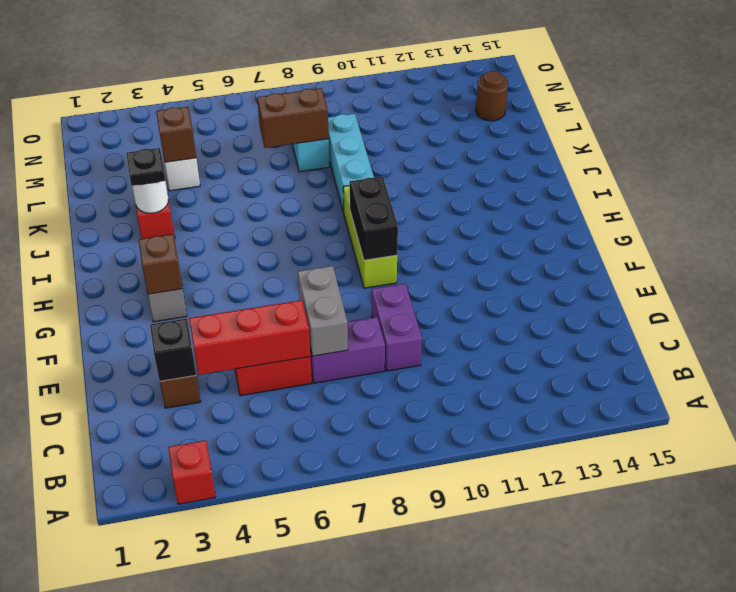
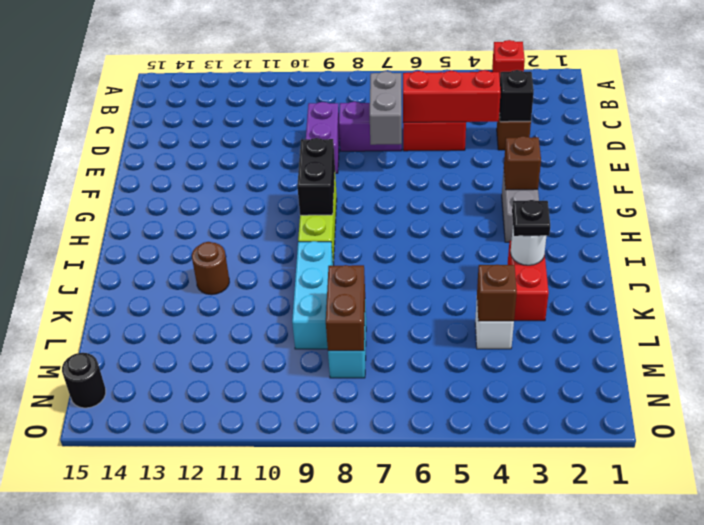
brown brick L7:L8 level 2 -> brown brick L8:M8 level 2
brown round brick M14 level 1 -> brown round brick J12 level 1
none -> black round brick N15 level 1

